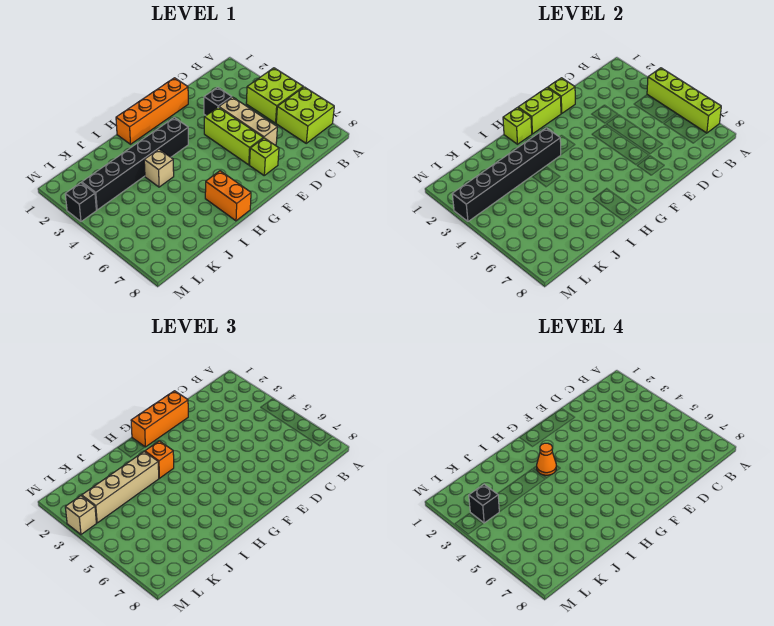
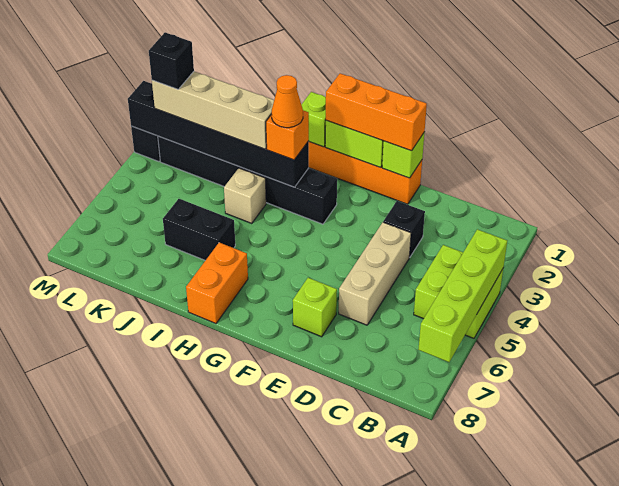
lime brick A6:B7 level 1 -> none
lime brick E4:E6 level 1 -> none
none -> black brick I6:J6 level 1
tan brick M3 level 3 -> none

